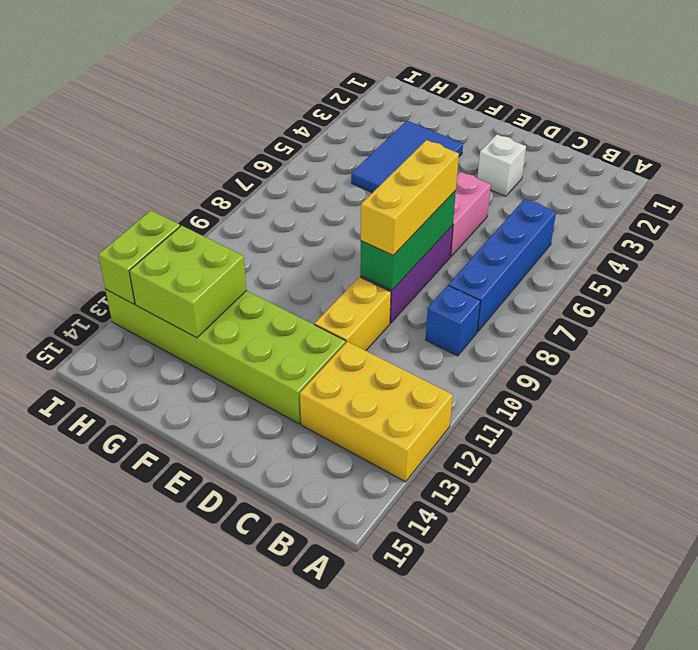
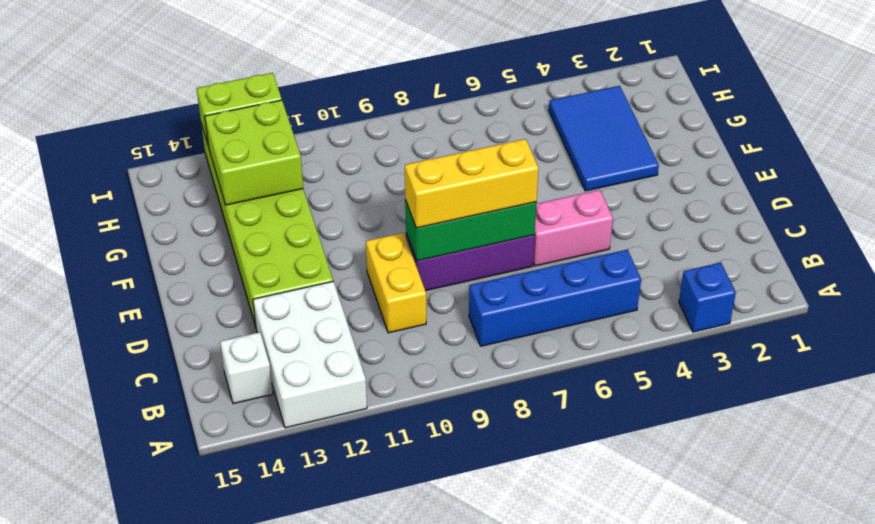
yellow brick A12:C13 level 1 -> white brick A12:C13 level 1
blue brick B9 level 1 -> blue brick A3 level 1
white brick D3 level 1 -> white brick B14 level 1
yellow brick D10:D11 level 1 -> yellow brick C10:D10 level 1
blue tile F3:G5 level 1 -> blue tile F3:H4 level 1

